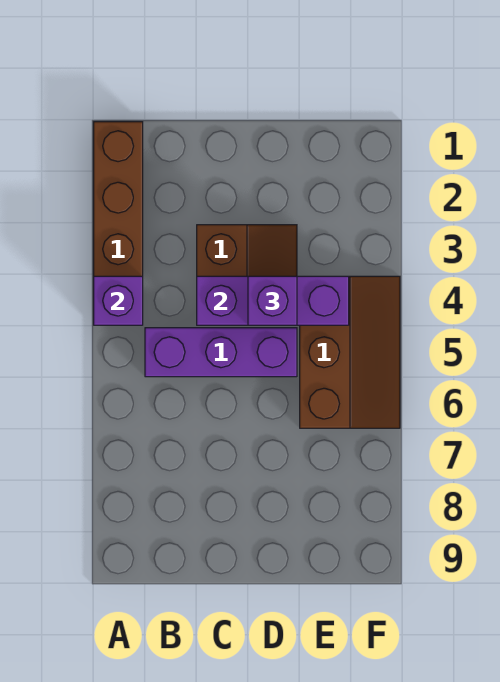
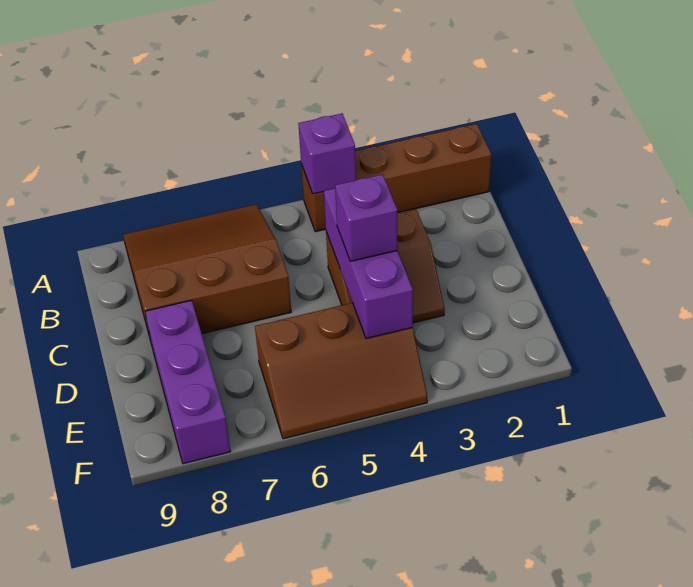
none -> brown slope A6:C8 level 1 top C
purple brick B5:D5 level 1 -> purple brick D8:F8 level 1

